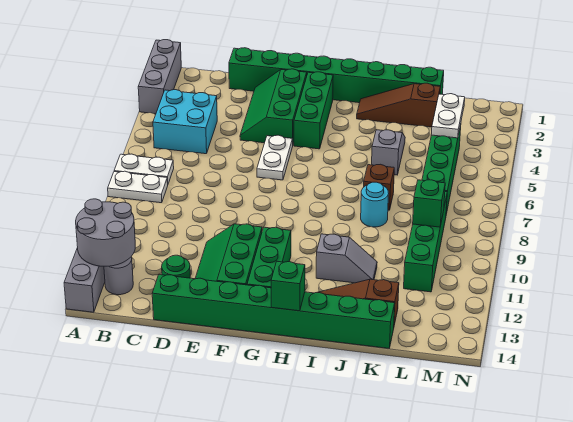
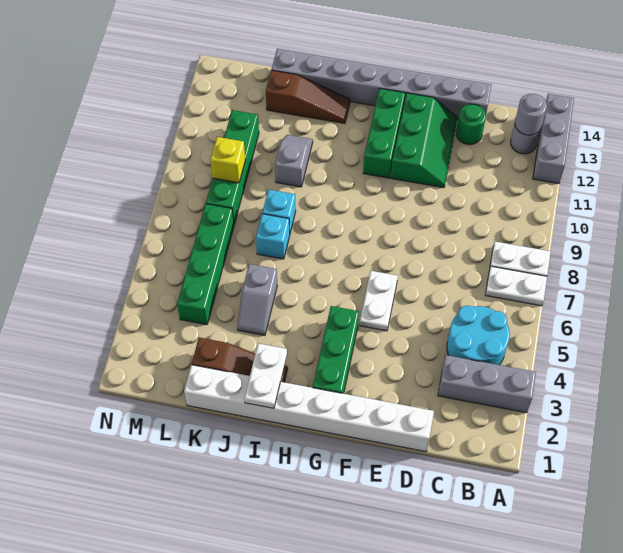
grey brick A1:A3 level 1 -> grey brick A3:C3 level 1
grey round brick A12:B13 level 2 -> grey round brick B13 level 2
cyan brick B4:C5 level 1 -> cyan round brick B4:C5 level 1
green brick D1:K1 level 1 -> white brick D1:K1 level 1
green brick D14:K14 level 1 -> grey brick D14:K14 level 1
green slope E2:F4 level 1 top F -> none
green brick H14 level 2 -> none
grey slope I11:J11 level 1 top I -> grey slope J10:J11 level 1 top 10
brown brick J7 level 1 -> cyan brick J7 level 1
cyan round brick J8 level 1 -> cyan brick J8 level 1
white plate L3:L4 level 2 -> white plate I1:I2 level 2
green brick L9 level 2 -> yellow brick L9 level 2

